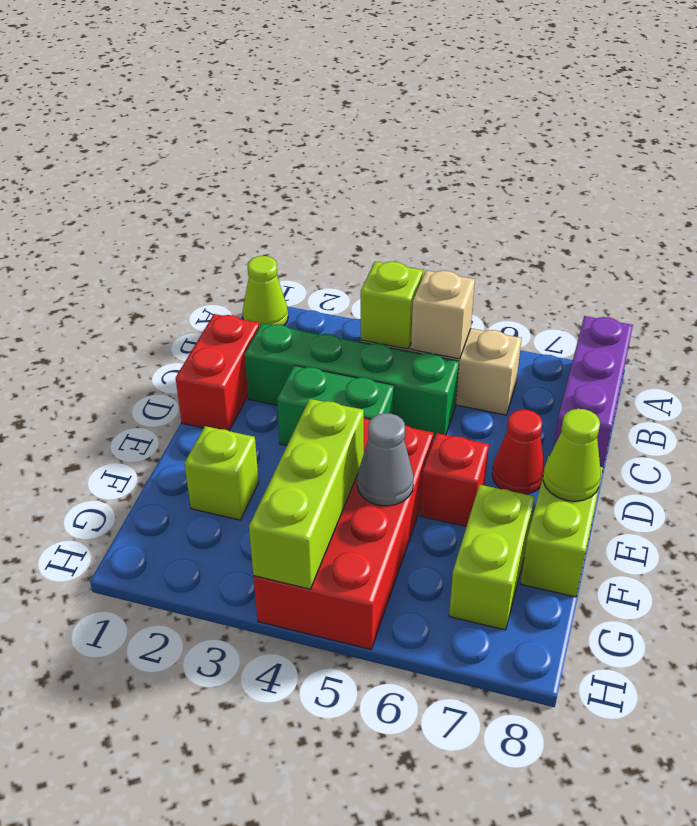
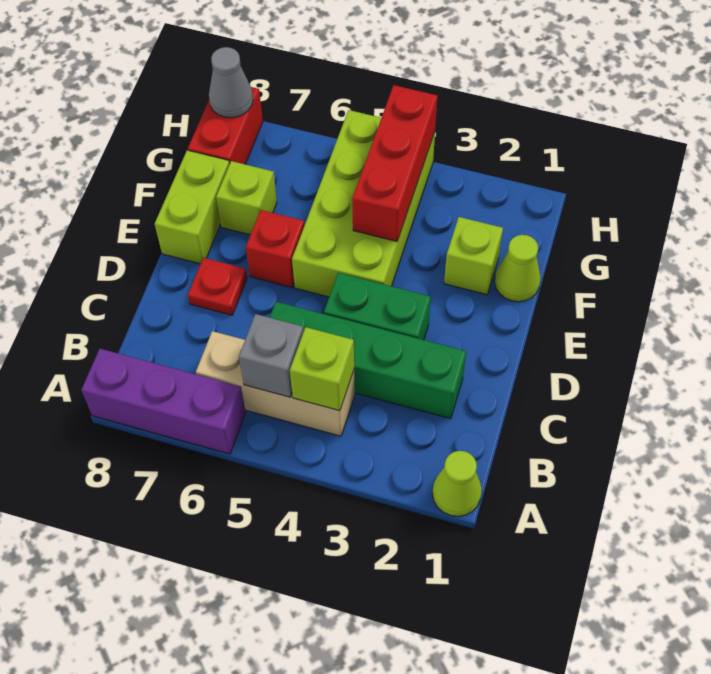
purple brick A8:C8 level 1 -> purple brick A6:A8 level 1
tan brick B5 level 2 -> grey brick B5 level 2
red brick C1:D1 level 1 -> red brick G8:H8 level 1
red cone D7 level 1 -> red plate D7 level 1
red brick E4:H5 level 1 -> lime brick E4:H5 level 1
lime cone E8 level 2 -> lime cone F1 level 1
lime brick F4:H4 level 2 -> red brick F4:H4 level 2
grey cone F5 level 2 -> grey cone H8 level 2
lime brick F7:G7 level 1 -> lime brick F7 level 1

